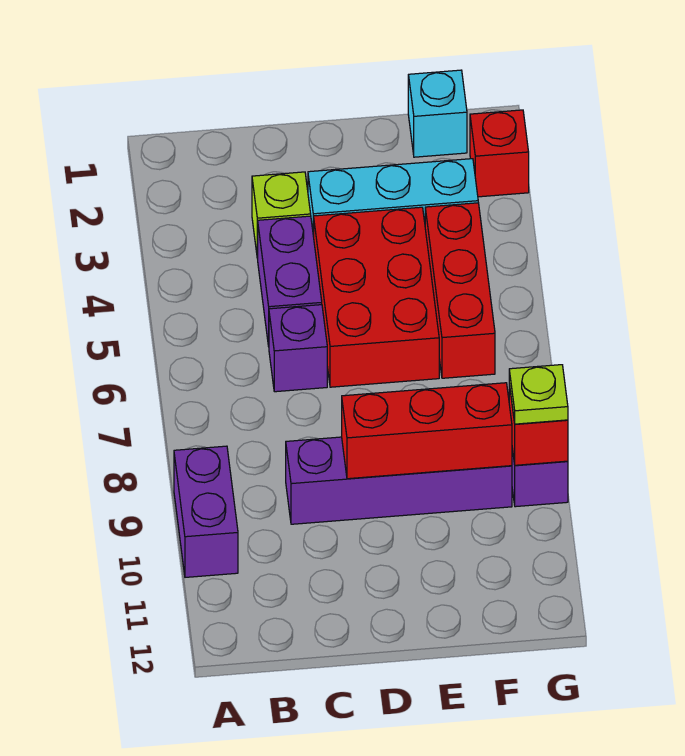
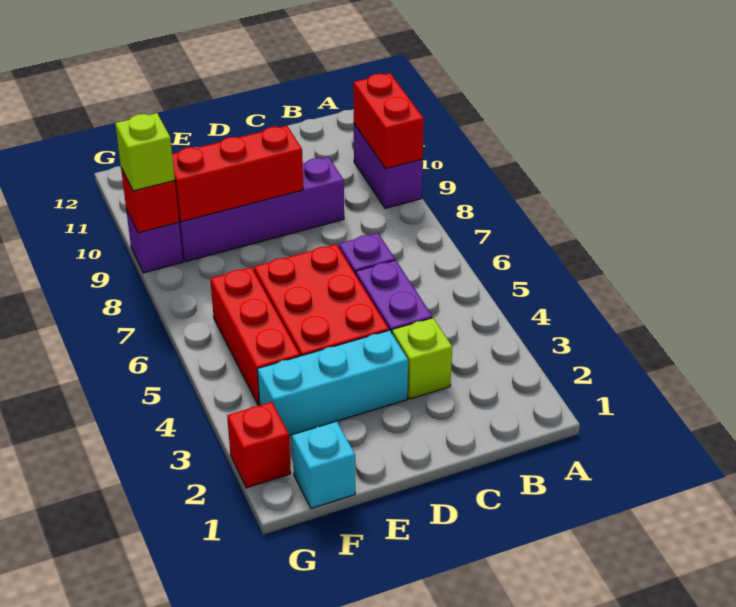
none -> red brick A9:A10 level 2
lime plate G9 level 3 -> lime brick G9 level 3

